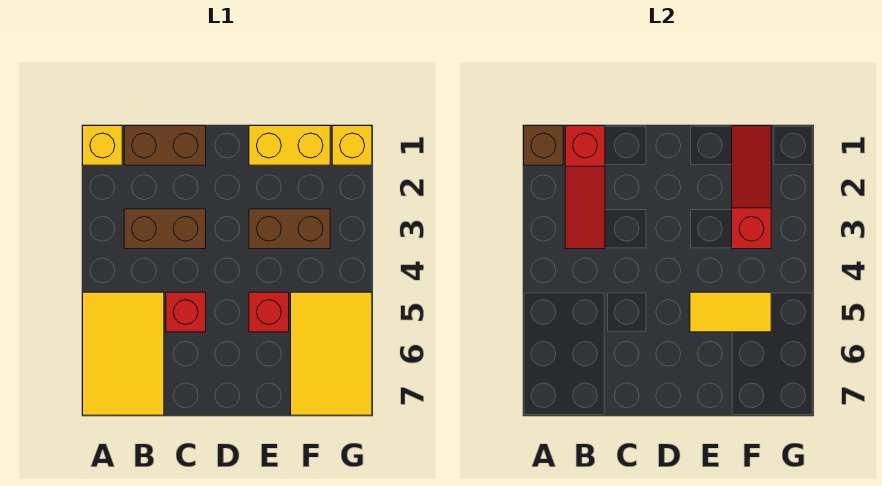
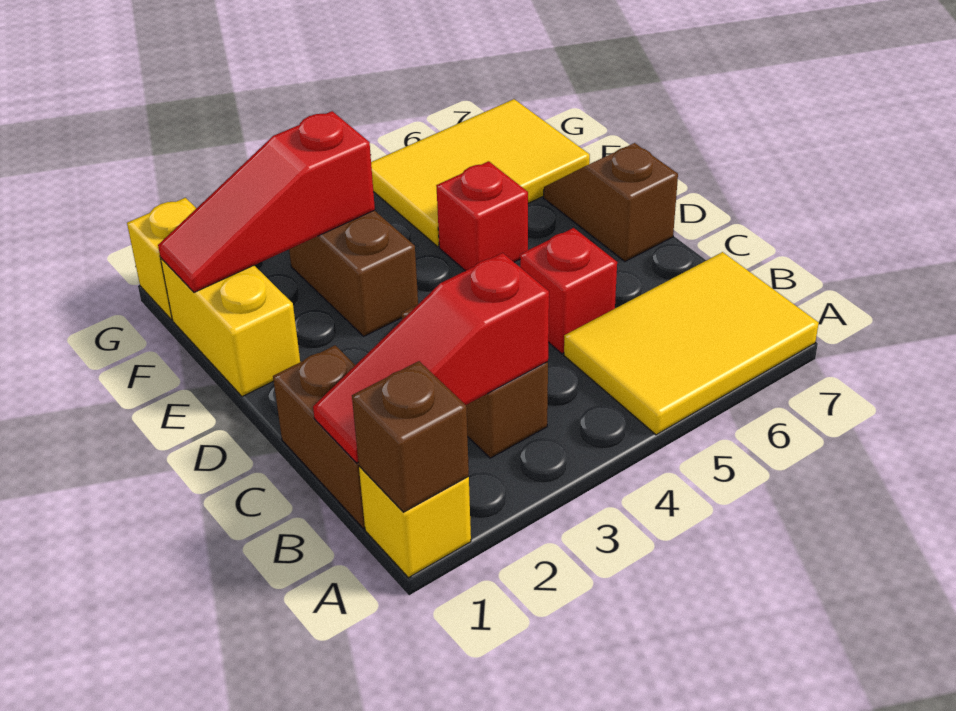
red slope B1:B3 level 2 top 1 -> red slope B1:B3 level 2 top 3
none -> brown slope D7:E7 level 1 top D
yellow tile E5:F5 level 2 -> none

